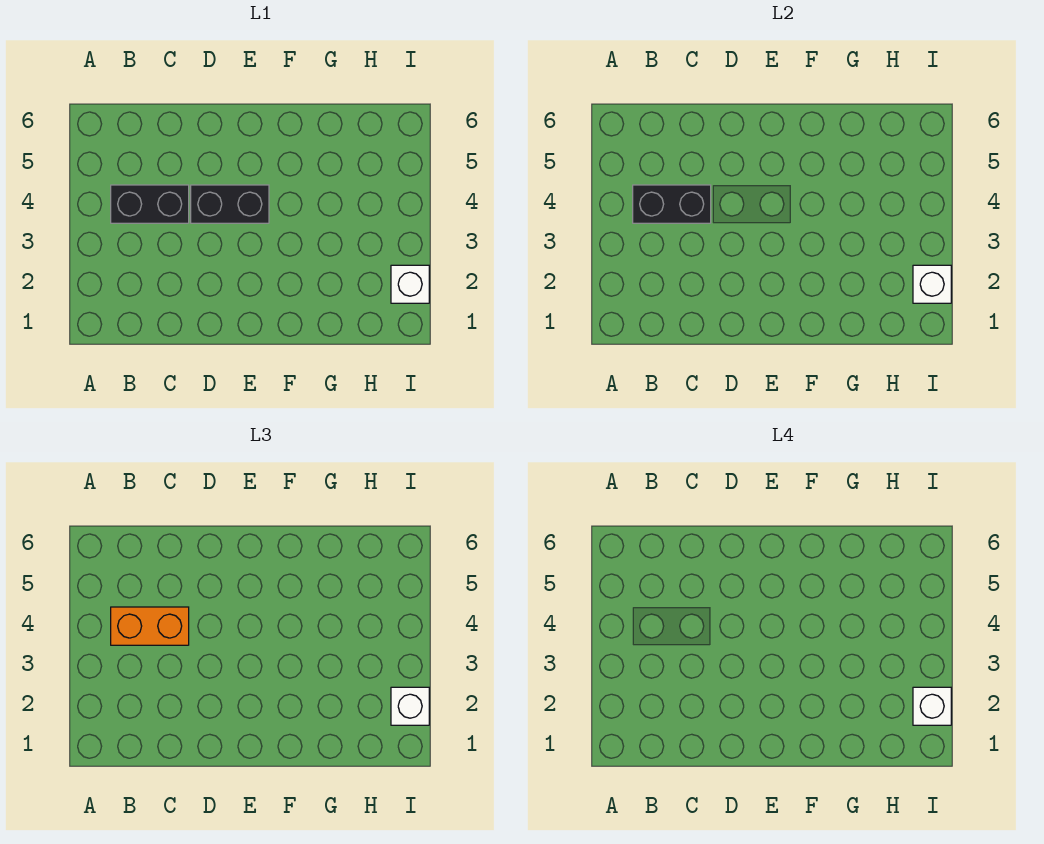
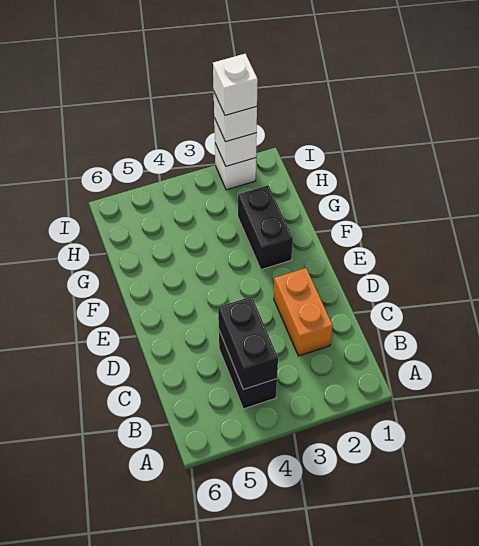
orange brick B4:C4 level 3 -> orange brick C2:D2 level 1
black brick D4:E4 level 1 -> black brick F2:G2 level 1

